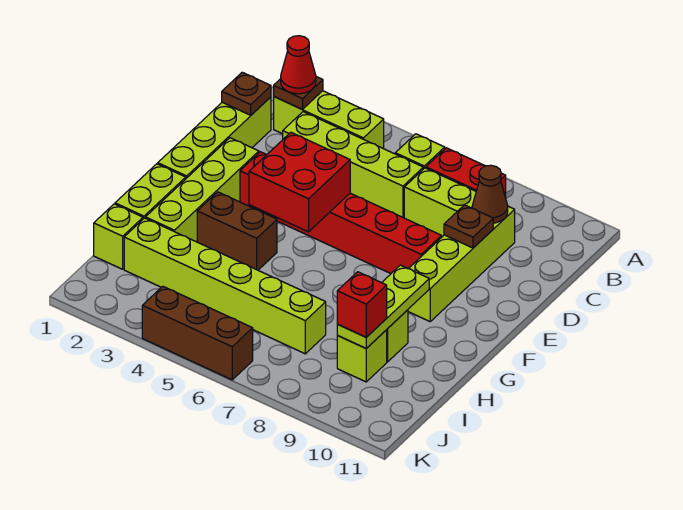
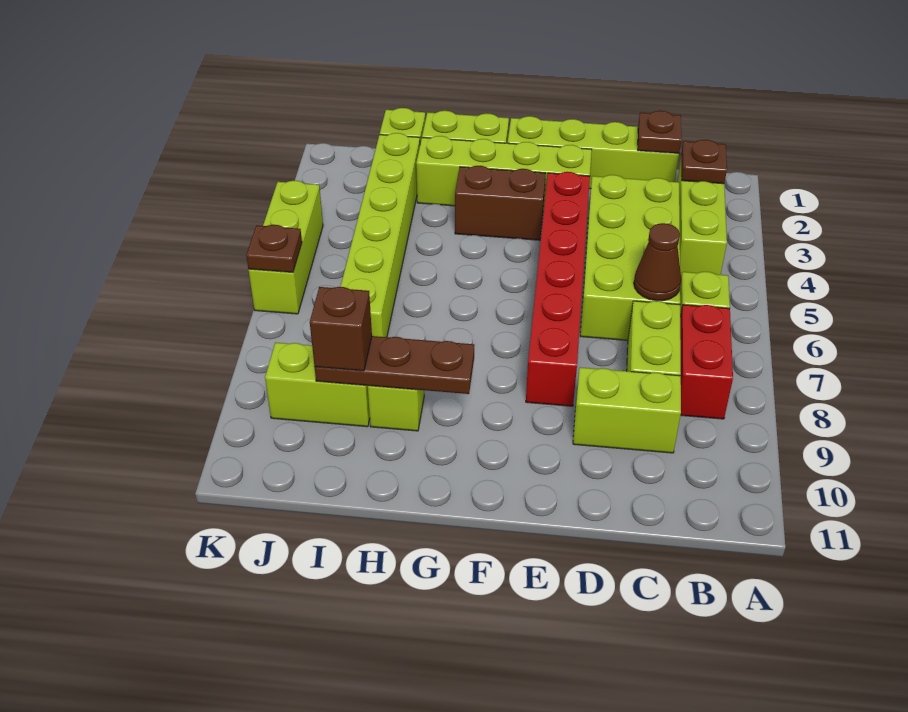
red cone B2 level 3 -> none
lime brick C3:C6 level 1 -> lime brick C3:D6 level 1
lime brick C9:F9 level 1 -> lime brick C9:D9 level 1
brown cone C9 level 2 -> brown cone C6 level 2
brown plate D9 level 2 -> brown plate K6 level 2
red brick E4:F5 level 2 -> none
brown brick G3:G4 level 1 -> brown brick F3:G3 level 1
lime plate G9:I9 level 2 -> brown plate G9:I9 level 2
lime brick I9 level 1 -> lime brick I9:J9 level 1
red brick I9 level 3 -> brown brick I9 level 3
brown brick K4:K6 level 1 -> lime brick K4:K6 level 1

